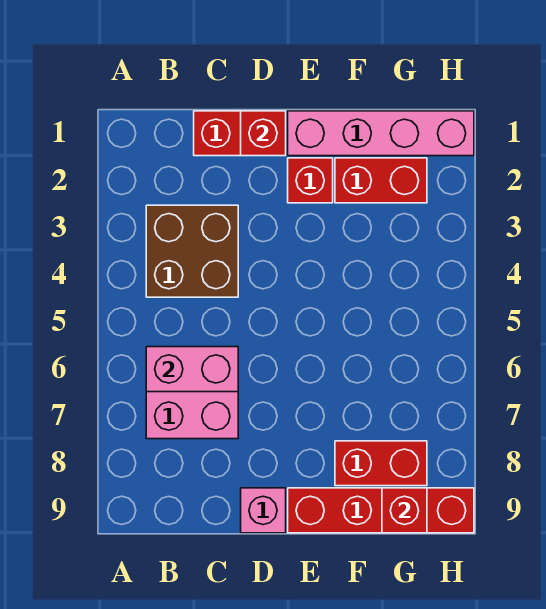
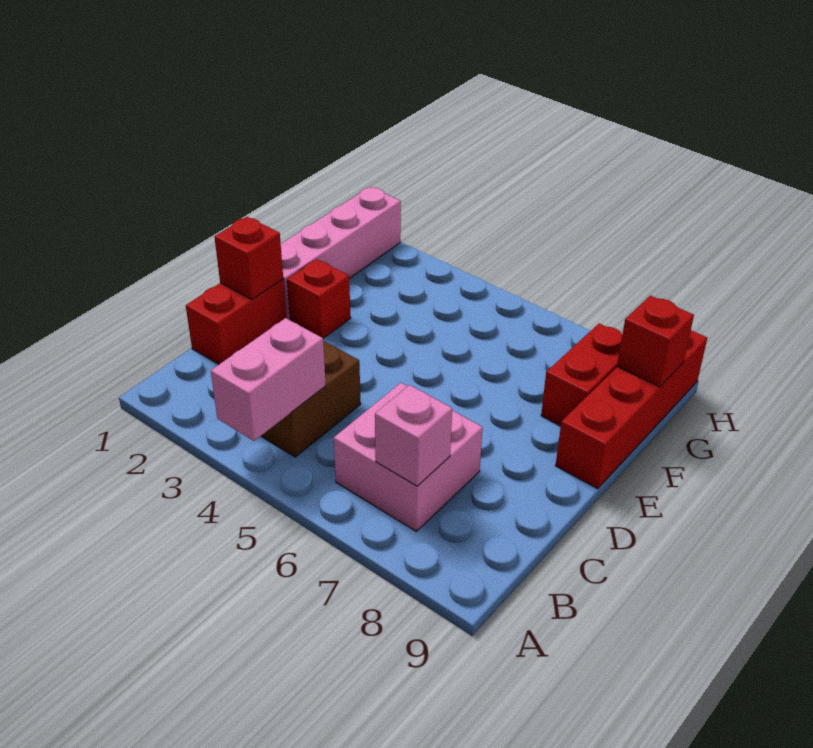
pink brick B6:C6 level 2 -> pink brick A4:B4 level 2
pink brick D9 level 1 -> pink brick B7 level 2
red brick F2:G2 level 1 -> none

